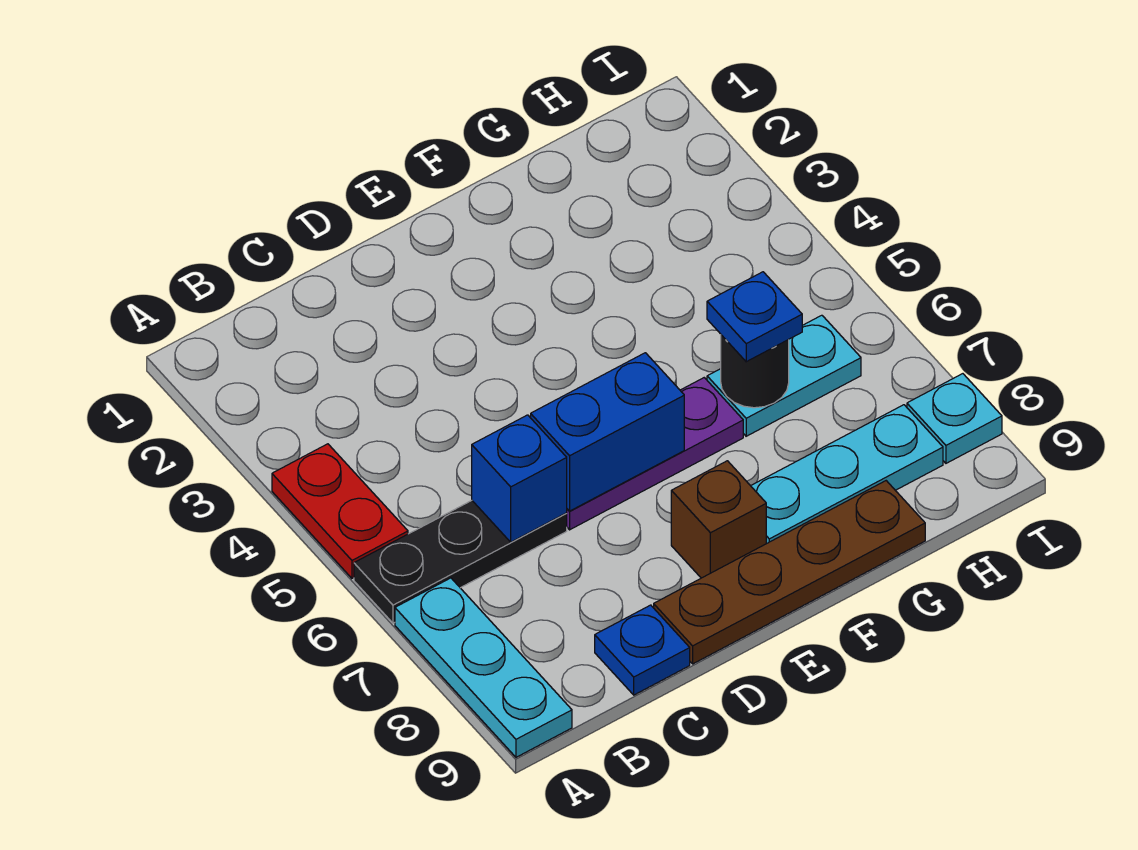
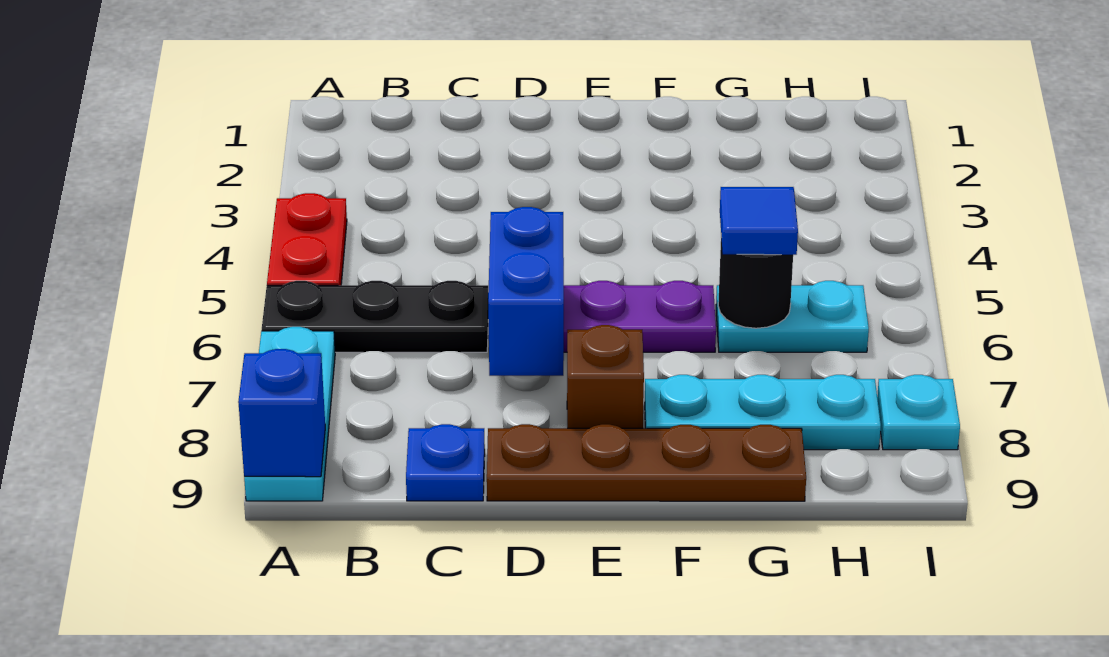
blue brick C6 level 2 -> blue brick A9 level 2
blue brick D6:E6 level 2 -> blue brick D6:D7 level 2
blue plate G6 level 3 -> blue tile G6 level 3

